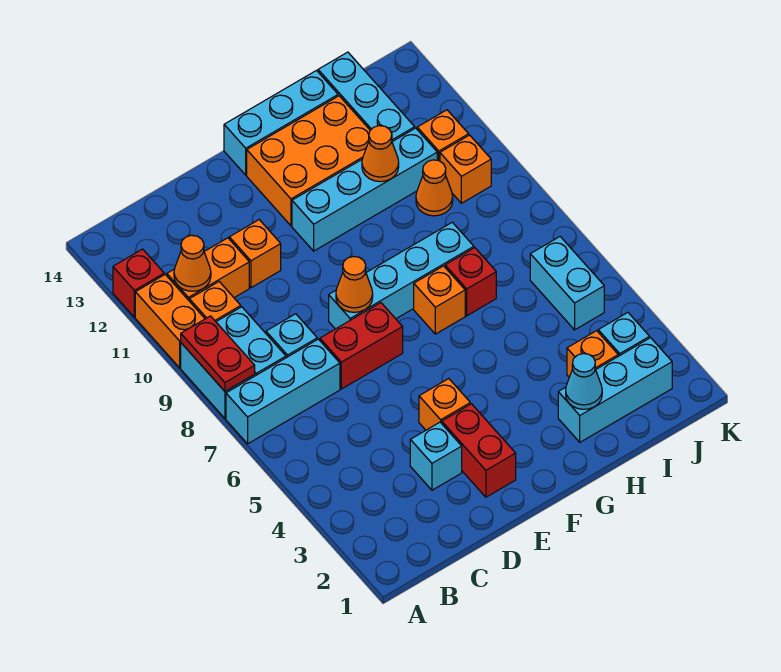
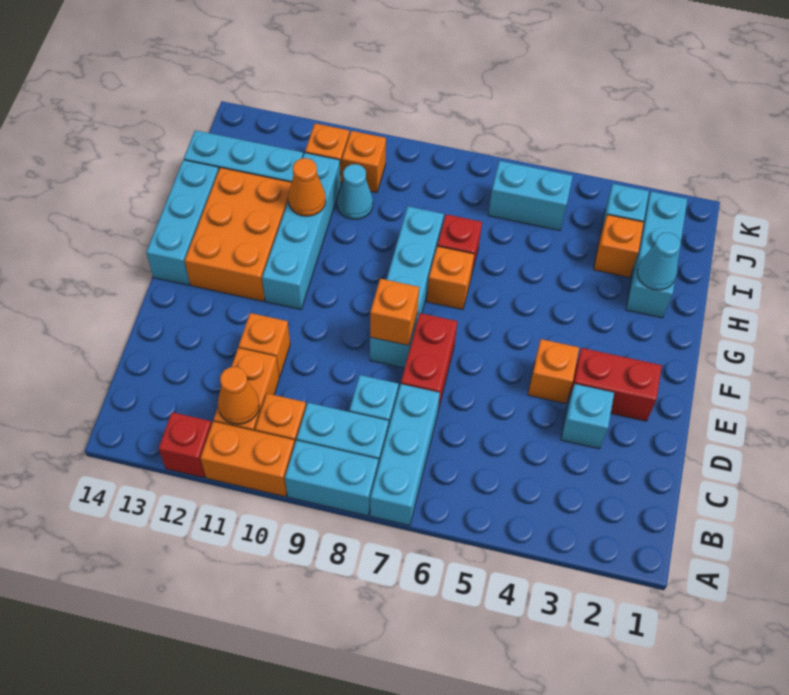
red plate A8:A9 level 2 -> none
orange cone E8 level 2 -> orange brick E8 level 2
orange cone I10 level 1 -> cyan cone I10 level 1

